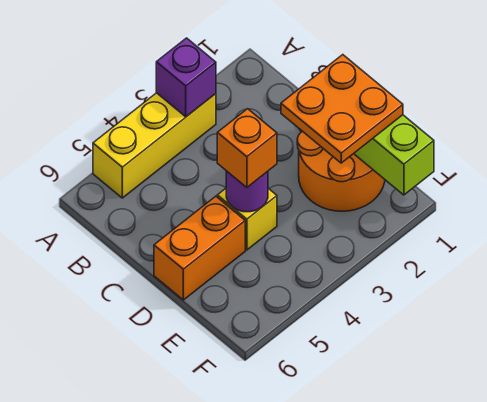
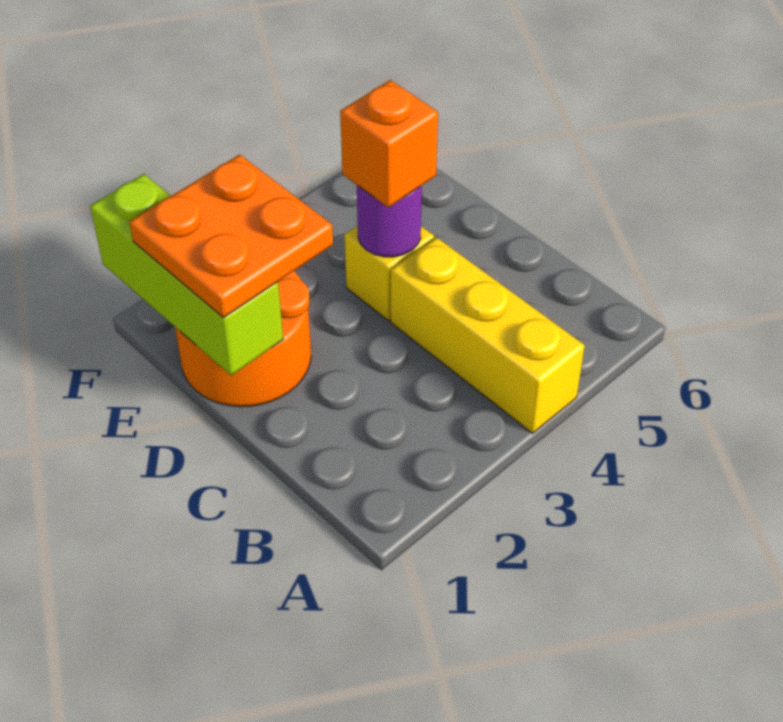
yellow brick A3:A5 level 1 -> yellow brick A4:C4 level 1
purple brick A3 level 2 -> none
orange brick D5:D6 level 1 -> none

